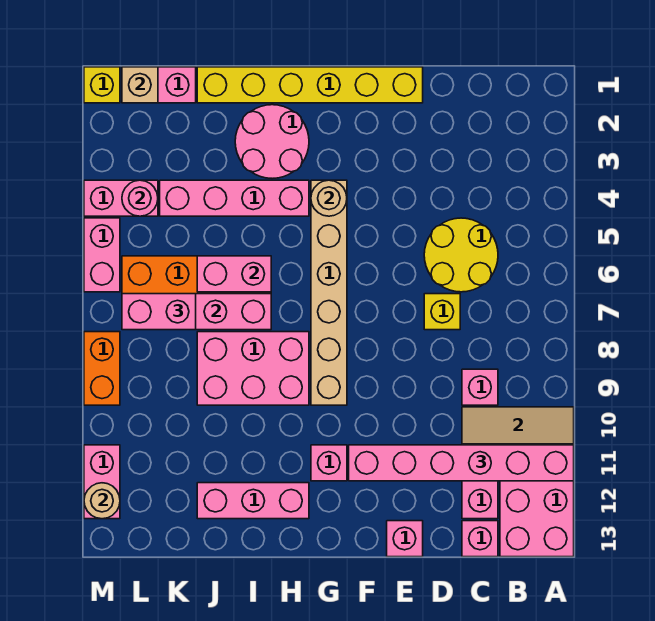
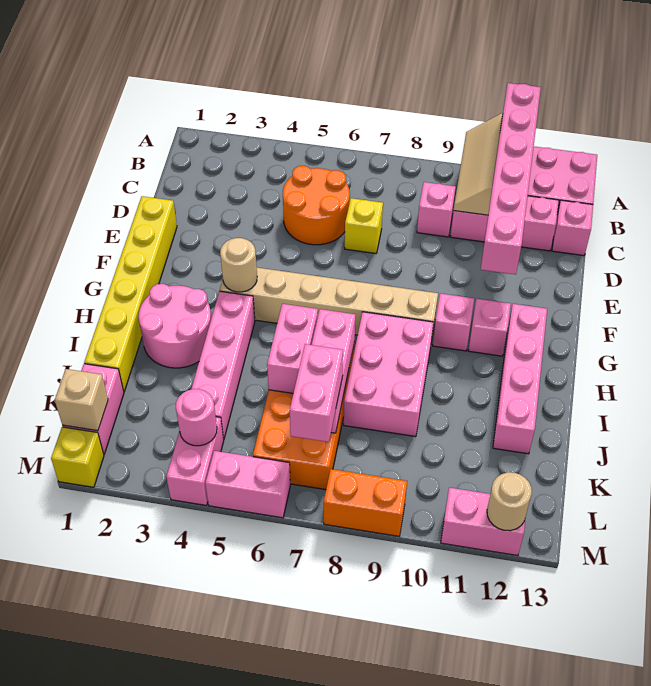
yellow round brick C5:D6 level 1 -> orange round brick C5:D6 level 1
pink brick E13 level 1 -> pink brick G10 level 1
pink brick H12:J12 level 1 -> pink brick G12:J12 level 1

